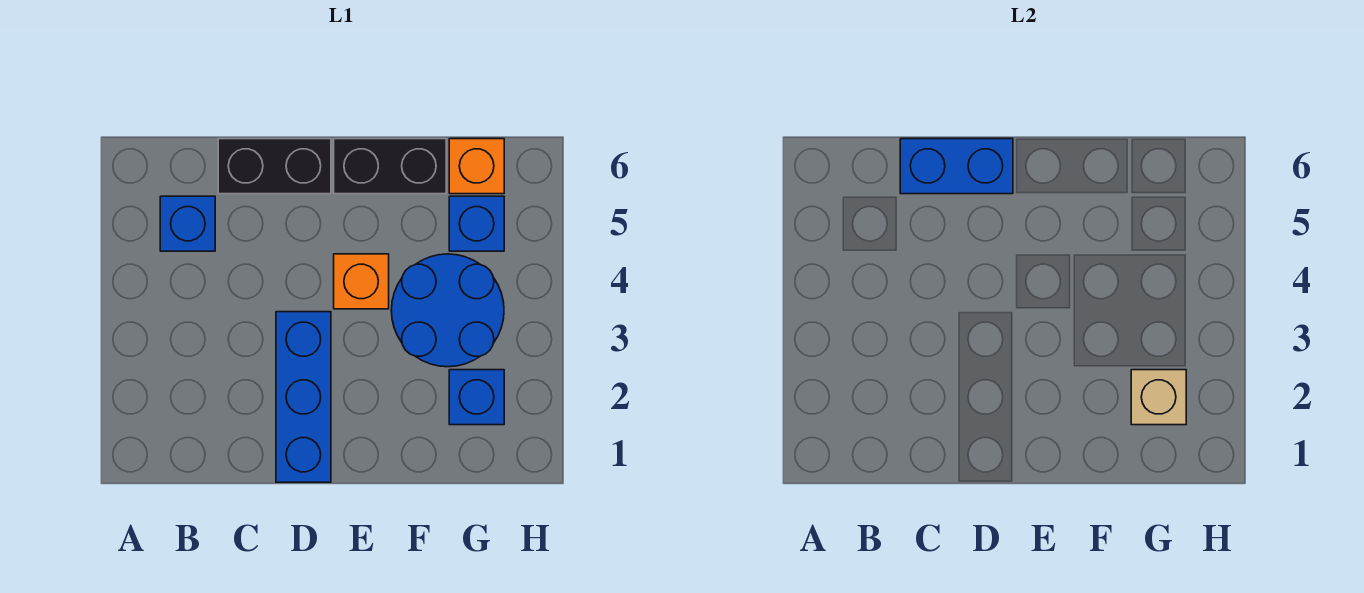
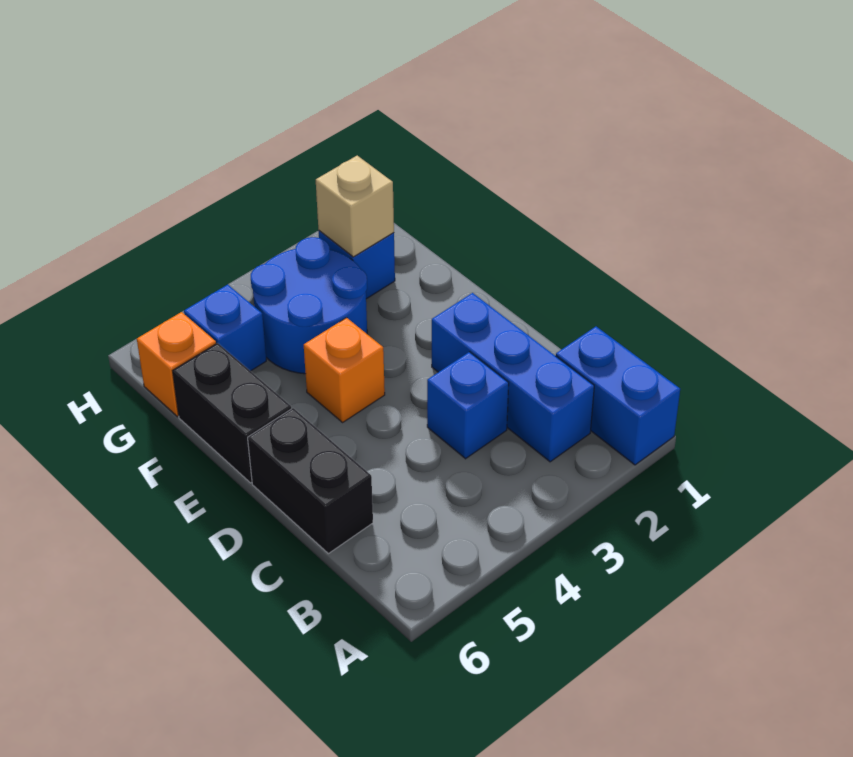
blue brick B5 level 1 -> blue brick C3 level 1
blue brick C6:D6 level 2 -> blue brick A1:B1 level 1
blue brick D1:D3 level 1 -> blue brick B2:D2 level 1

